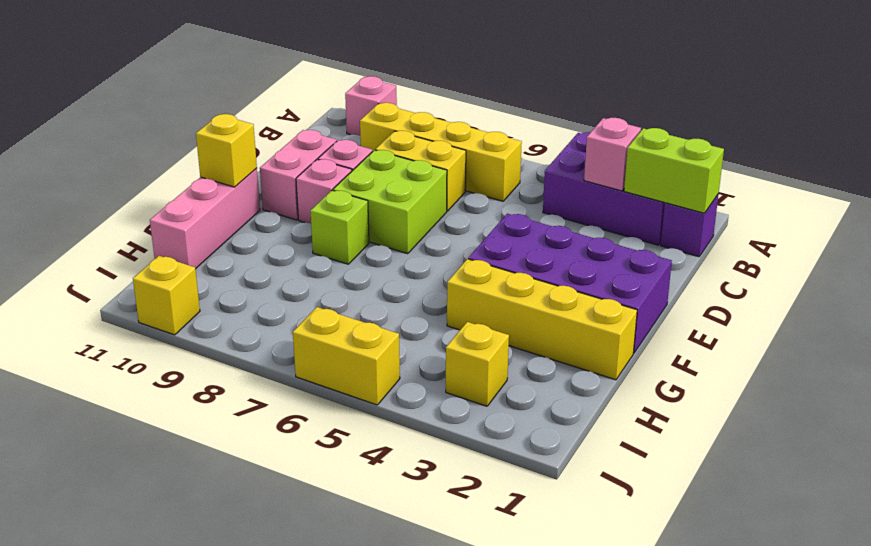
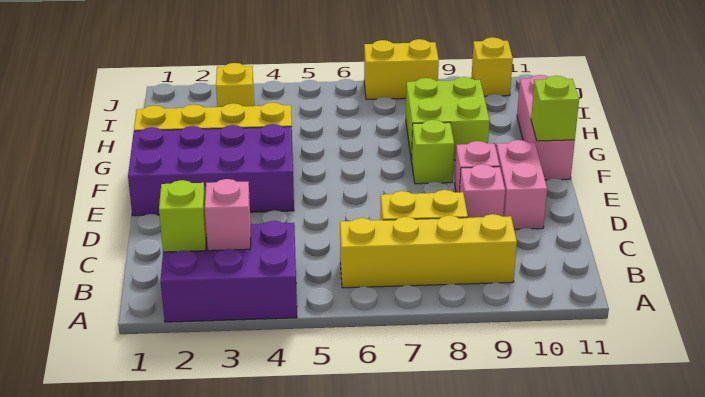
pink brick A10 level 1 -> none
purple brick B1 level 1 -> none
lime brick B1:B2 level 2 -> lime brick B2 level 2
lime brick D7:E8 level 1 -> lime brick G8:H9 level 1
yellow brick F11 level 2 -> lime brick F11 level 2
yellow brick J5:J6 level 1 -> yellow brick J7:J8 level 1

